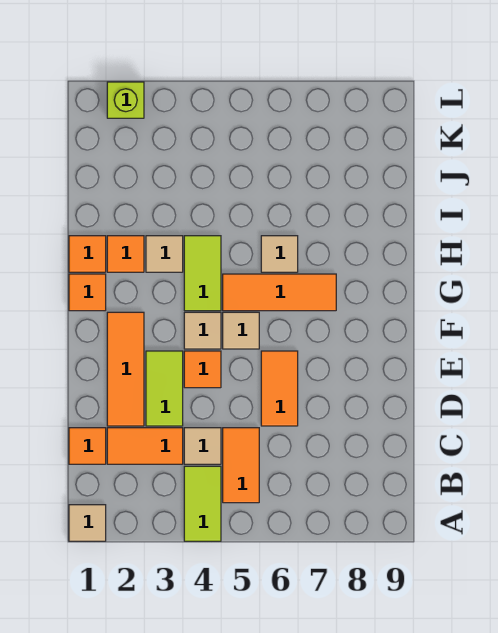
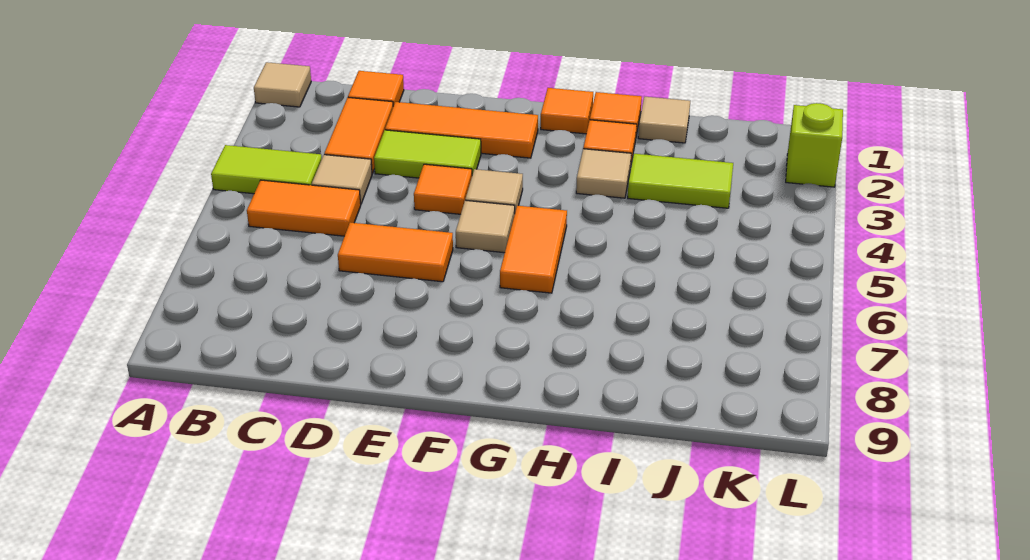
lime tile G4:H4 level 1 -> lime tile I3:J3 level 1
orange tile G5:G7 level 1 -> orange tile G5:G6 level 1
tan tile H6 level 1 -> tan tile I1 level 1

